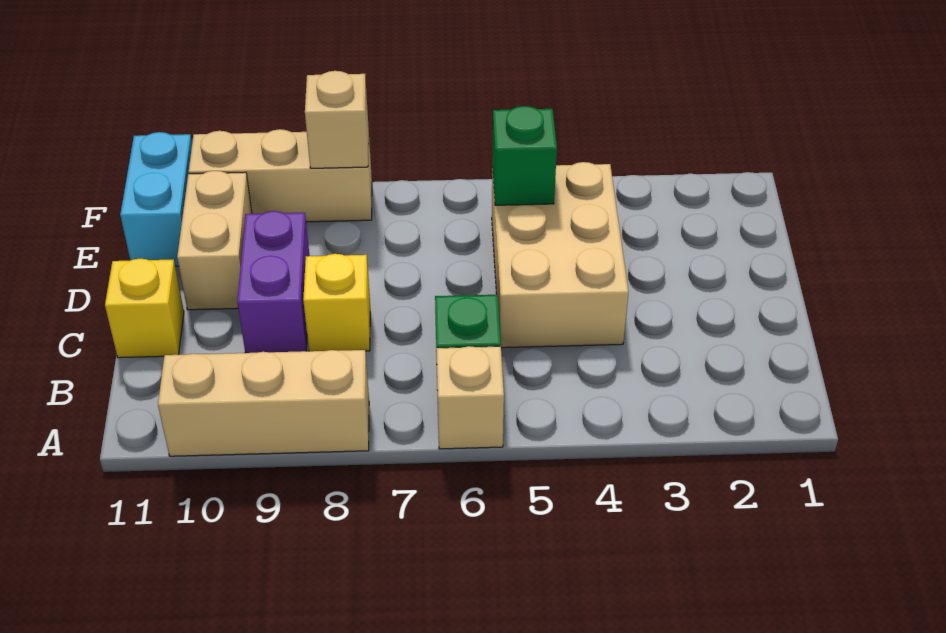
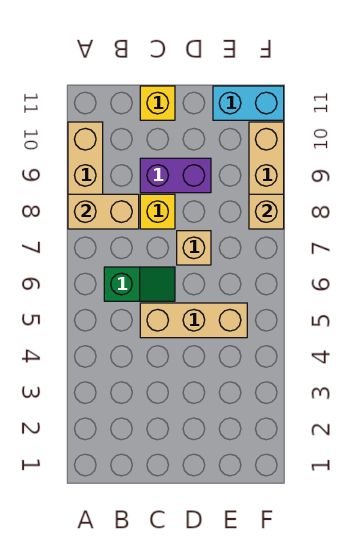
tan brick A6 level 1 -> tan brick D7 level 1
tan brick C4:E5 level 1 -> tan brick C5:E5 level 1
tan brick D10:E10 level 1 -> tan brick A8:B8 level 2
green brick E5 level 2 -> none

